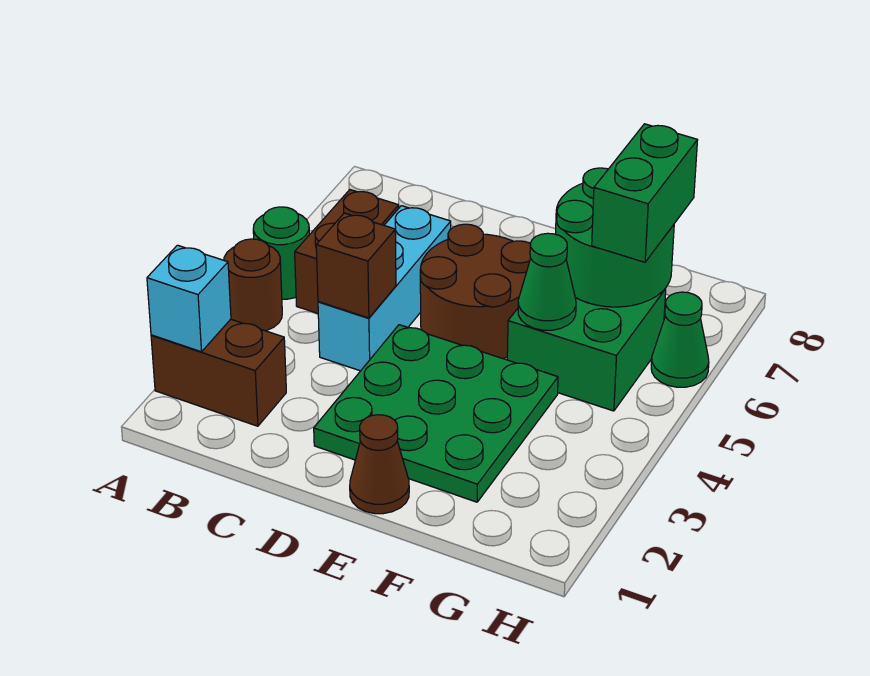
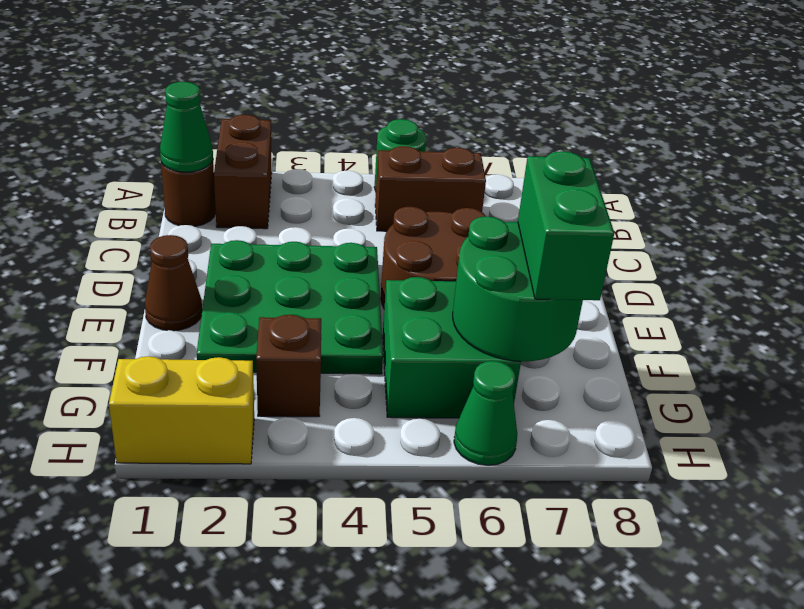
cyan brick A2 level 2 -> none
brown round brick A4 level 1 -> brown round brick B1 level 1
cyan brick C4:C6 level 1 -> none
brown brick C4 level 2 -> brown brick G3 level 1
green cone F5 level 2 -> green cone B1 level 2
green brick G6:G7 level 3 -> green brick F7:G7 level 3
none -> yellow brick H1:H2 level 1

